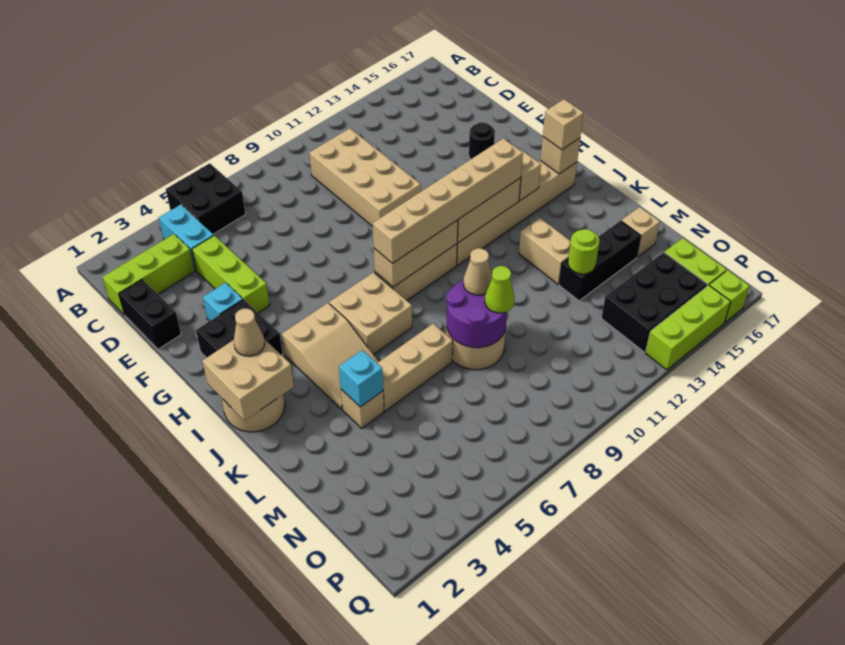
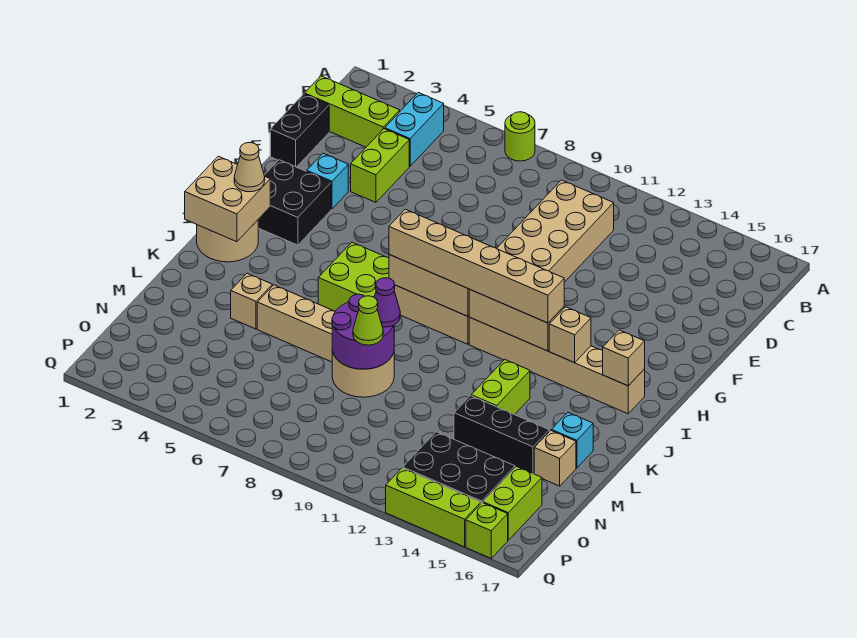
black brick A5:B6 level 1 -> none
lime brick D4:F4 level 1 -> lime brick D4:E4 level 1
black round brick F15 level 1 -> none
tan slope I4:K5 level 1 top I -> none
tan brick I6:J7 level 1 -> lime brick I6:J7 level 1
tan brick I16 level 3 -> none
tan brick K13:L13 level 1 -> lime brick K13:L13 level 1
cyan brick L4 level 2 -> cyan brick L16 level 1
tan cone L9 level 3 -> purple cone L9 level 3
lime round brick M13 level 2 -> lime round brick A7 level 1

